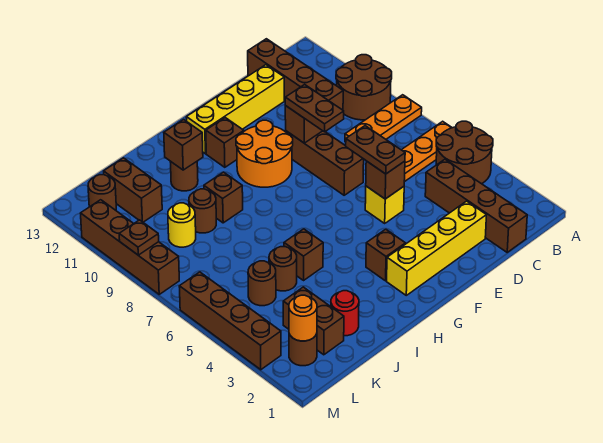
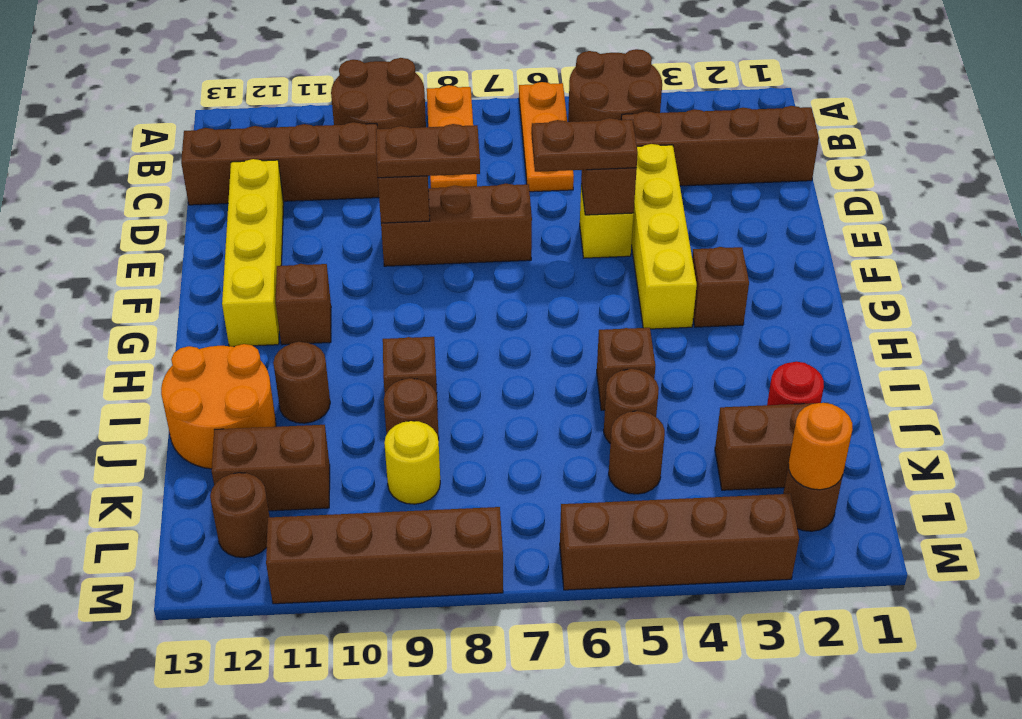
yellow brick D2:G2 level 1 -> yellow brick D4:G4 level 1
orange round brick F9:G10 level 1 -> orange round brick I12:J13 level 1
brown brick I11 level 2 -> none
brown plate M9 level 2 -> none

